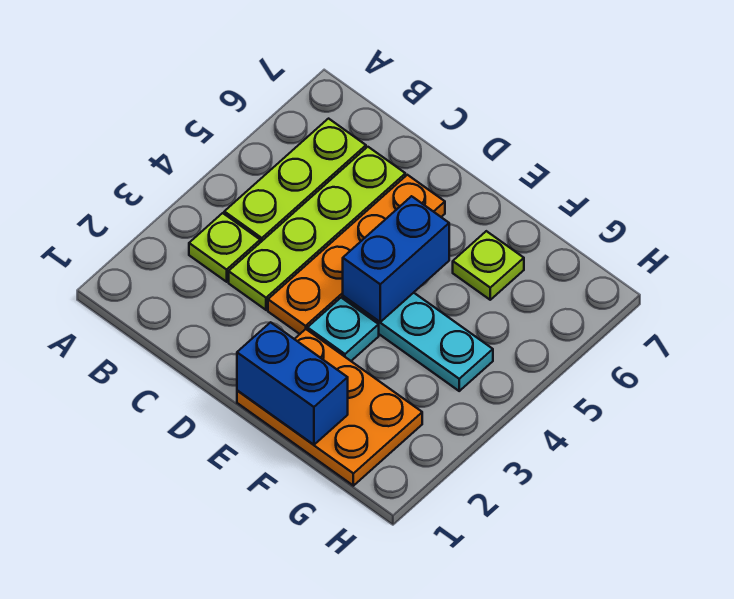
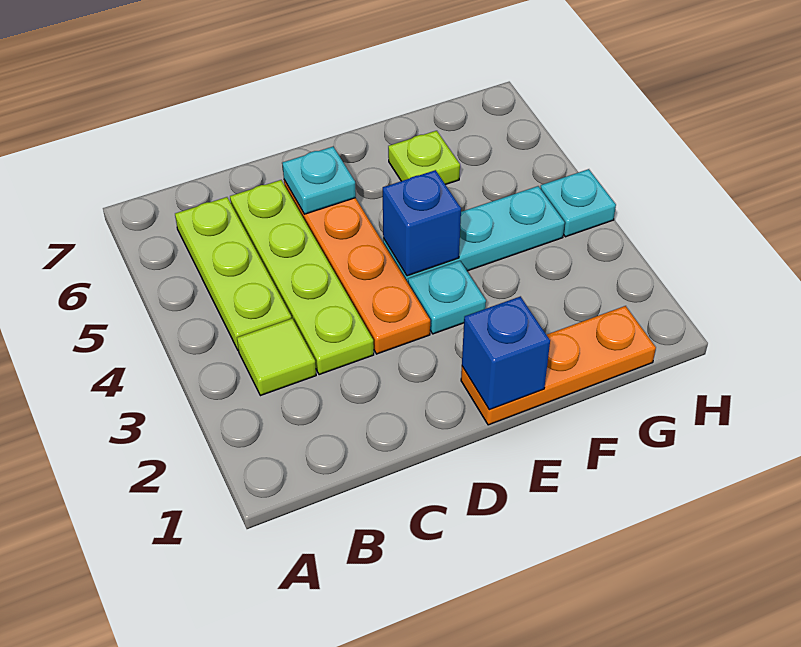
lime plate B3 level 1 -> lime tile B3 level 1
none -> cyan plate D6 level 2
orange plate E1:G2 level 1 -> orange plate E1:G1 level 1
blue brick E1:F1 level 2 -> blue brick E1 level 2
blue brick E4:E5 level 2 -> blue brick E4 level 2
none -> cyan plate H4 level 1

